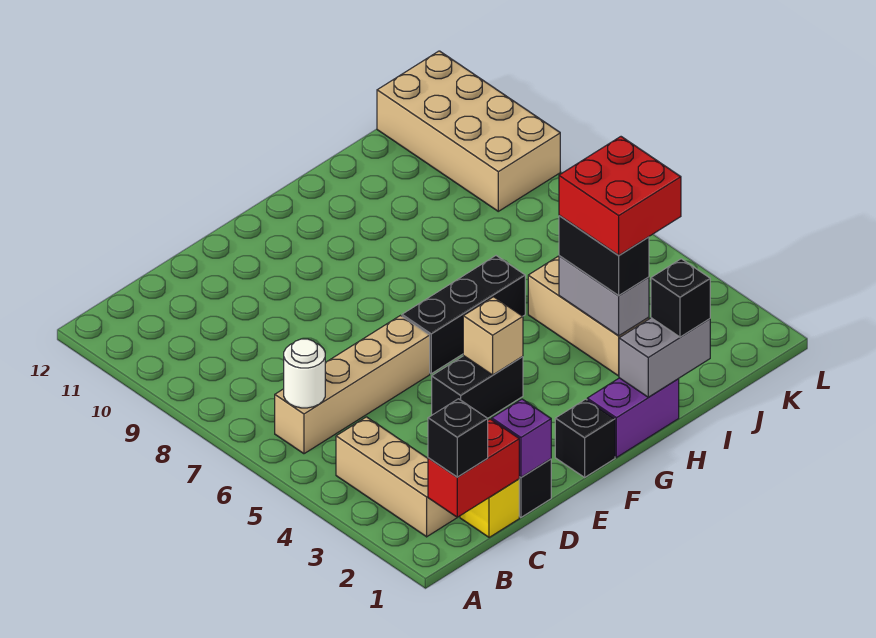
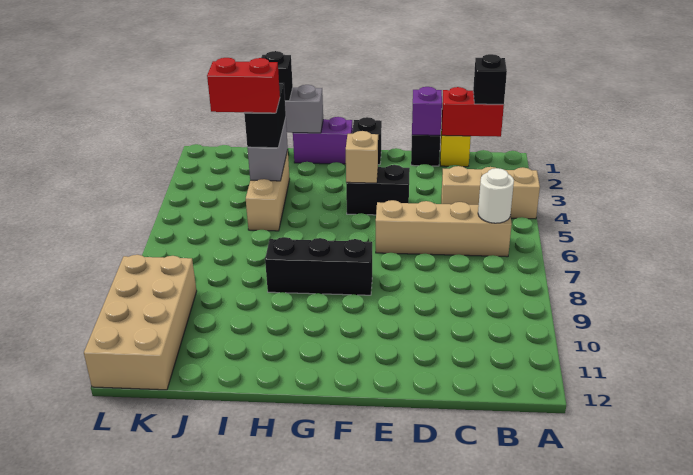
tan brick B2:B4 level 1 -> tan brick A4:C4 level 1
black brick F6:H6 level 1 -> black brick F8:H8 level 1
red brick I3:J4 level 4 -> red brick I4:J4 level 4

